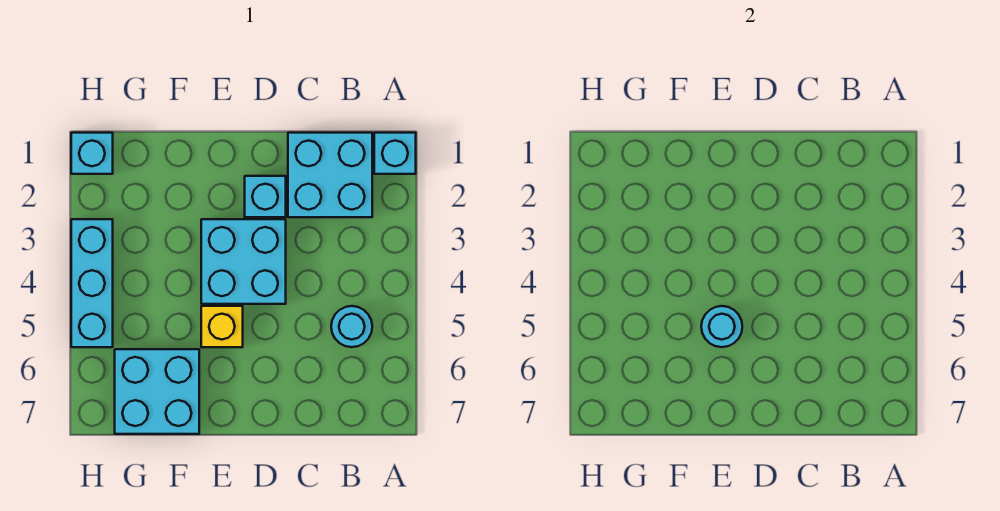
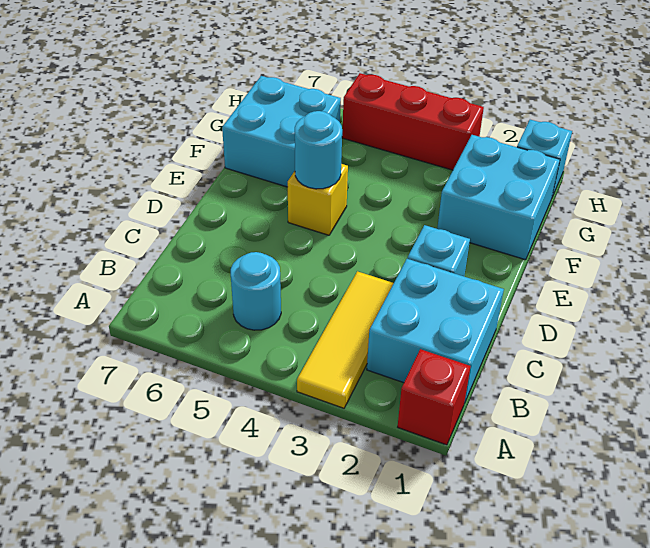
cyan brick A1 level 1 -> red brick A1 level 1
none -> yellow tile A3:C3 level 1
cyan brick D3:E4 level 1 -> cyan brick F1:G2 level 1
cyan brick H3:H5 level 1 -> red brick H3:H5 level 1

